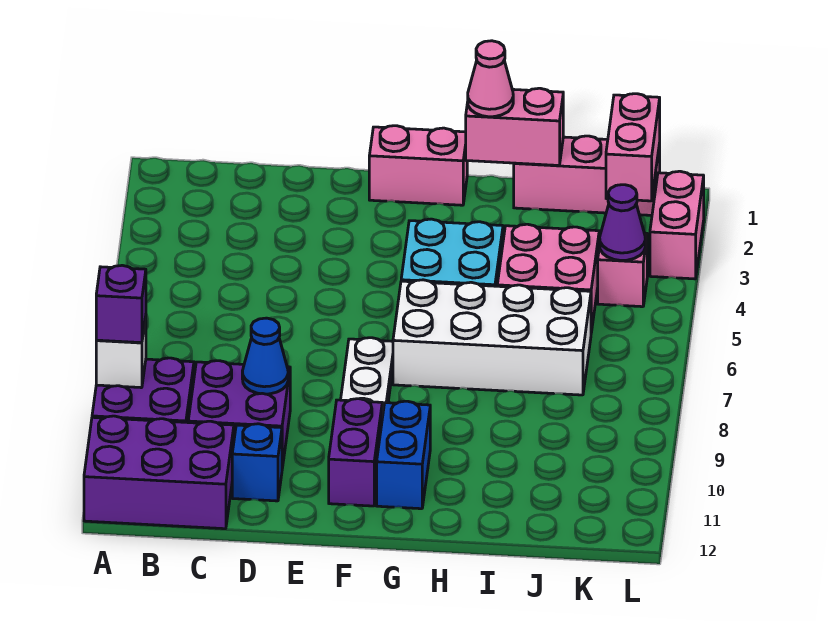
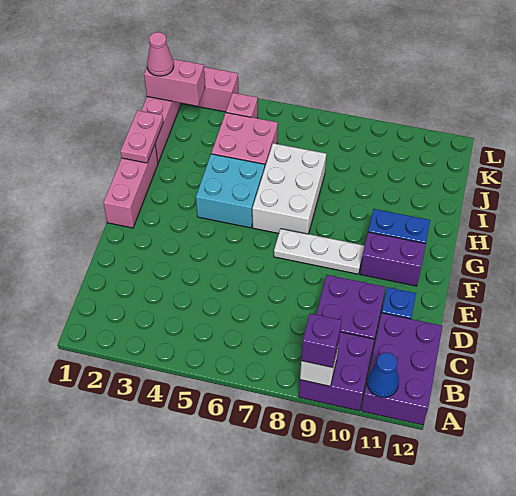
blue cone D9 level 2 -> blue cone A11 level 2
pink brick F1:G1 level 1 -> pink brick F1:H1 level 1
white brick G6:J7 level 1 -> white brick G6:I7 level 1
pink brick H1:I1 level 2 -> pink plate H1:I1 level 2
pink cone H1 level 3 -> pink cone K1 level 3
purple cone K4 level 2 -> none

